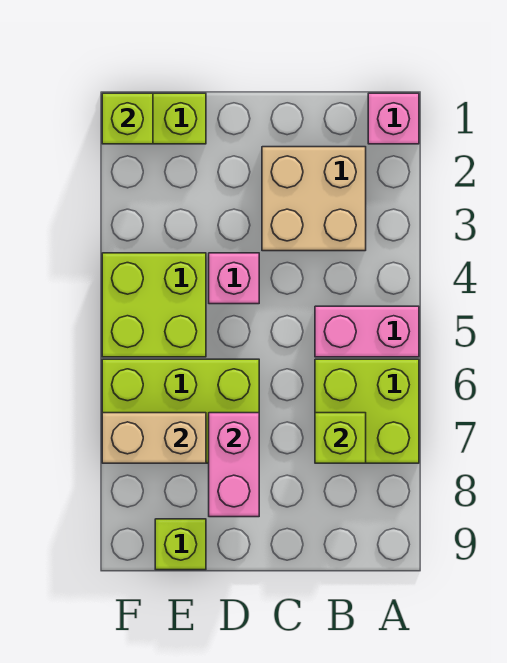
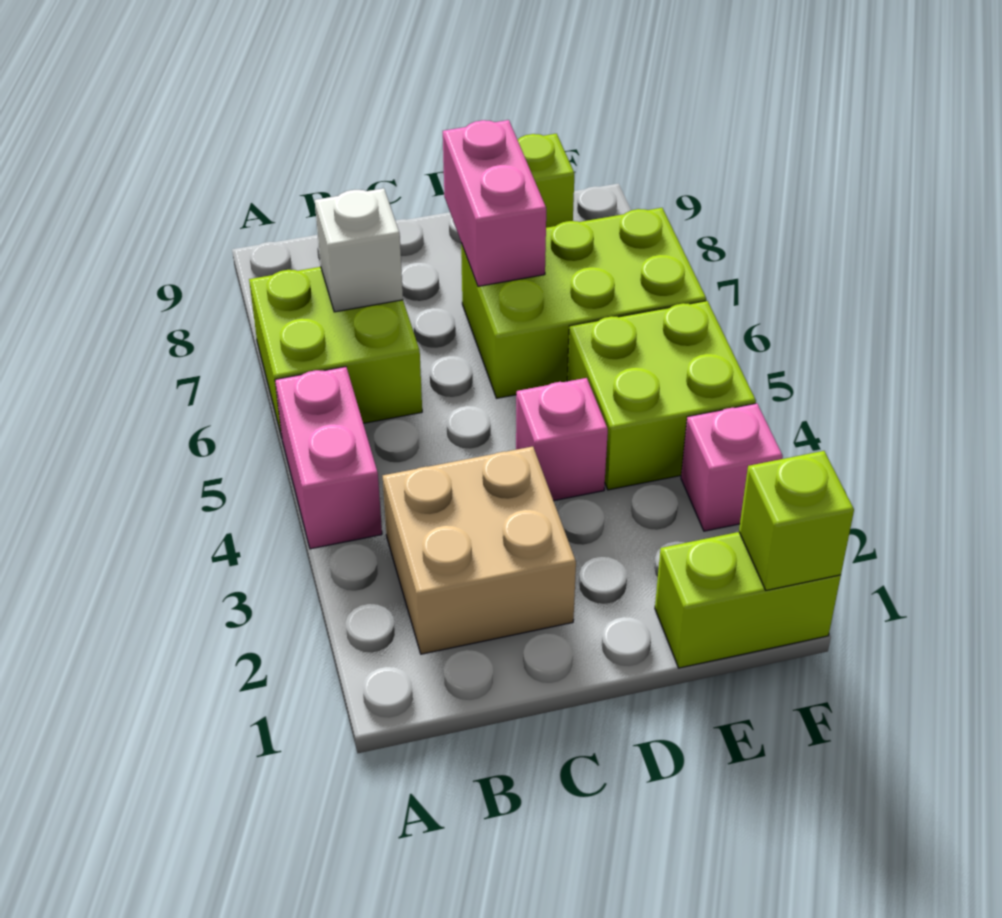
pink brick A1 level 1 -> pink brick F3 level 1
pink brick A5:B5 level 1 -> pink brick A4:A5 level 1
lime brick B7 level 2 -> white brick B7 level 2
tan brick E7:F7 level 2 -> none

